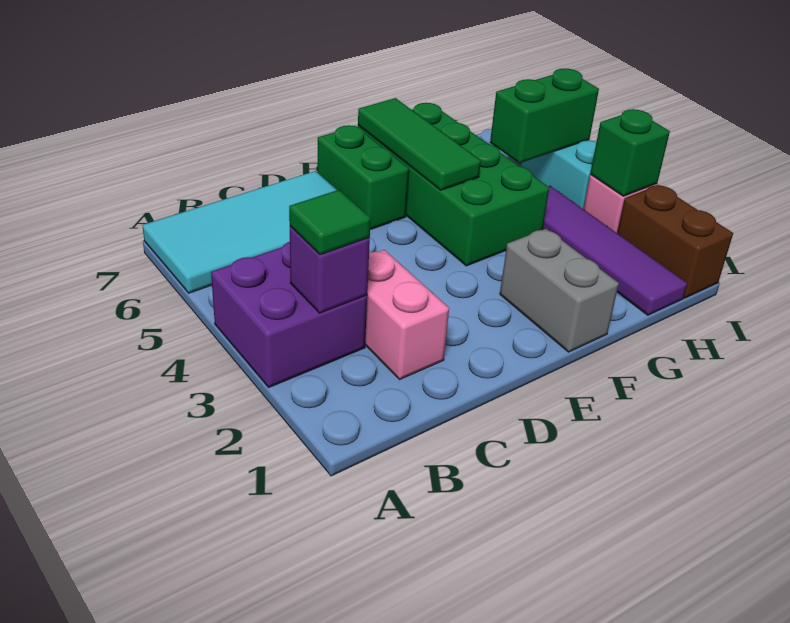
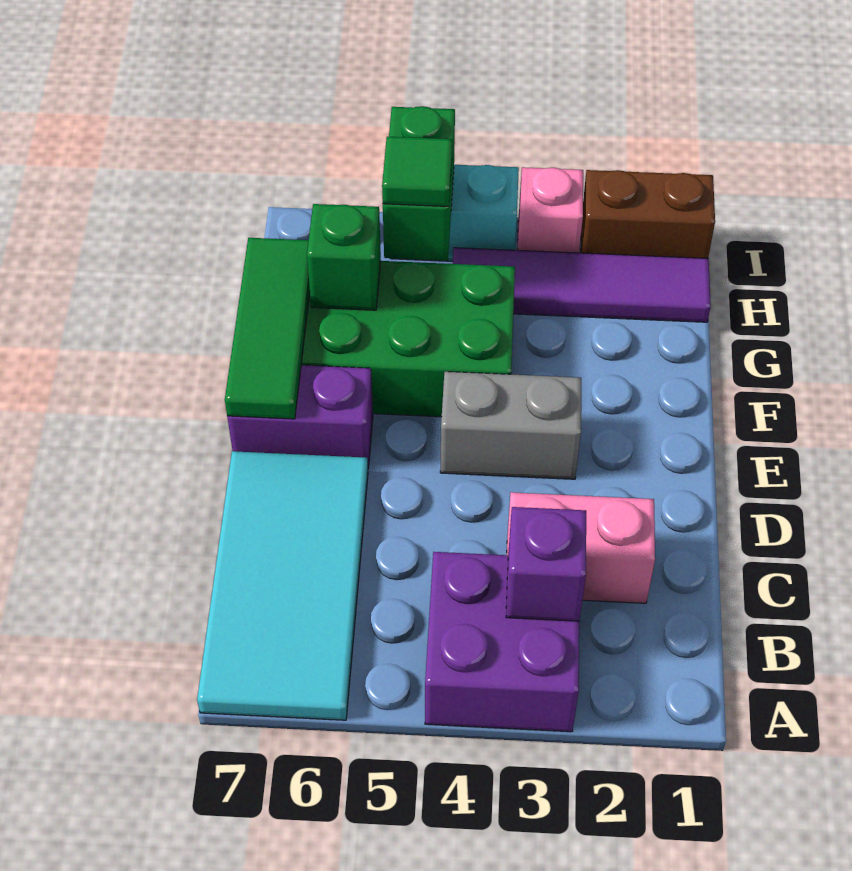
green tile B3 level 3 -> green tile H5 level 3
green brick E6:E7 level 1 -> purple brick E6:E7 level 1
grey brick F1:F2 level 1 -> grey brick E3:E4 level 1
green tile F5:F7 level 2 -> green tile E7:G7 level 2
green brick I3 level 2 -> green brick G6 level 2

